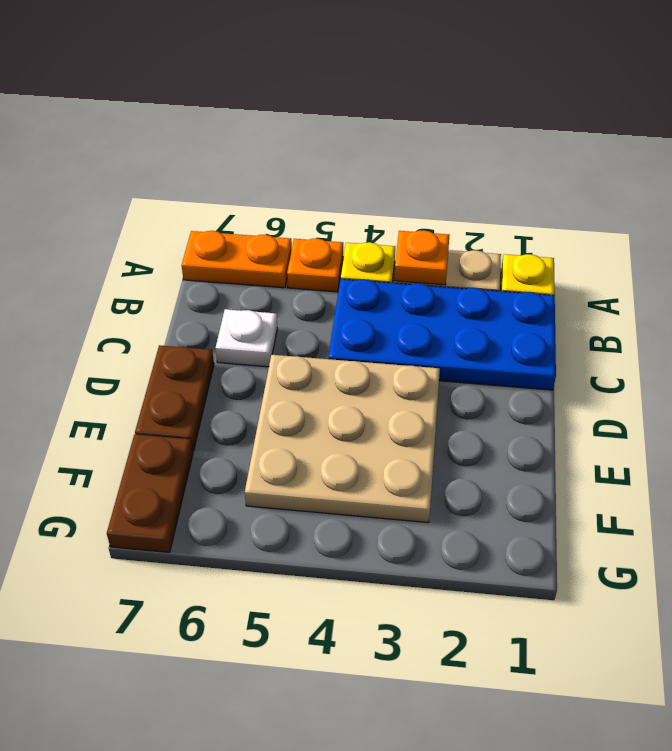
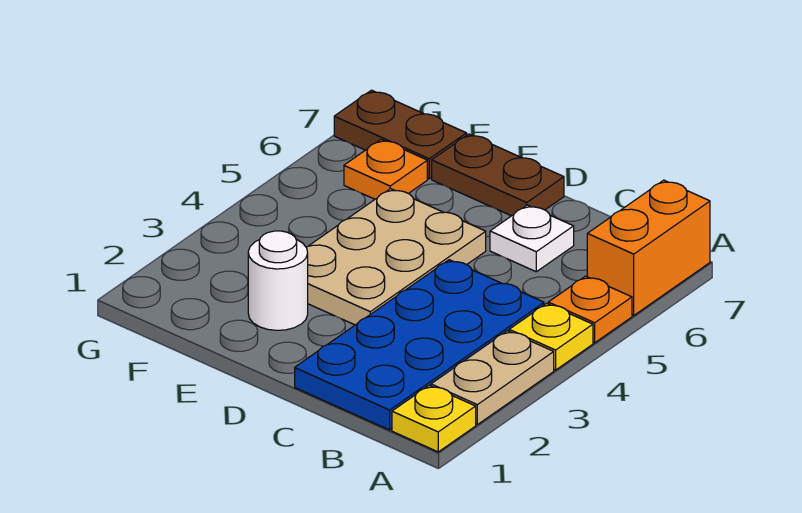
orange plate A3 level 2 -> orange plate F6 level 1
orange plate A6:A7 level 1 -> orange brick A6:A7 level 1
tan plate D3:F5 level 1 -> tan plate D3:E5 level 1
none -> white round brick E2 level 1

